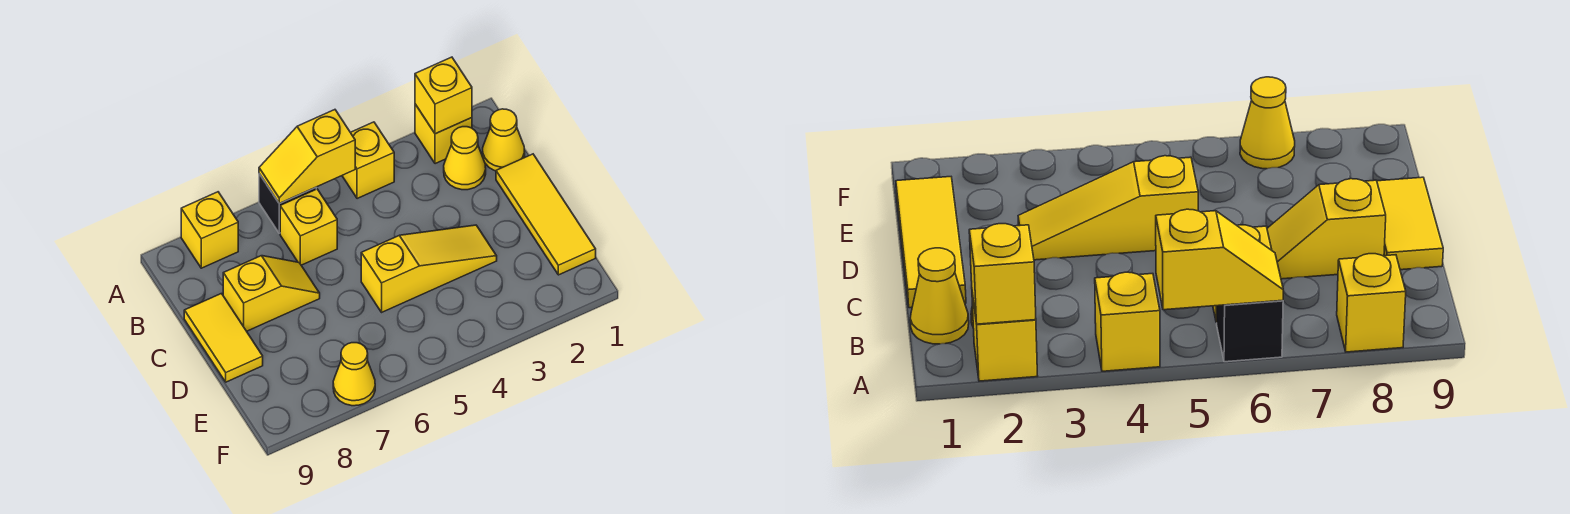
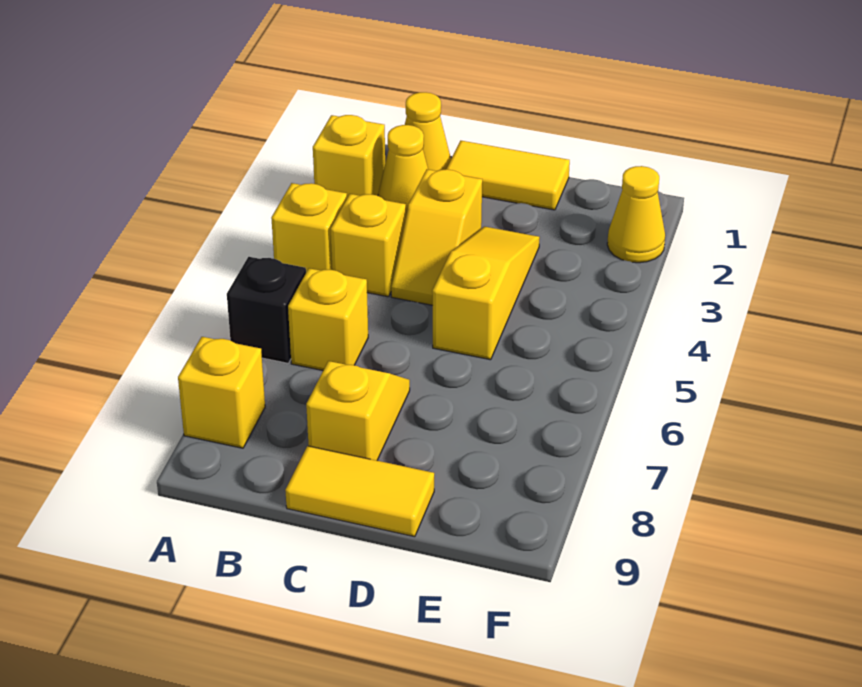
yellow brick A2 level 2 -> yellow brick B4 level 1
yellow slope A5:A6 level 2 top 5 -> yellow slope C3:C4 level 1 top 3
yellow tile C1:E1 level 1 -> yellow tile C1:D1 level 1
yellow cone F7 level 1 -> yellow cone F2 level 1

